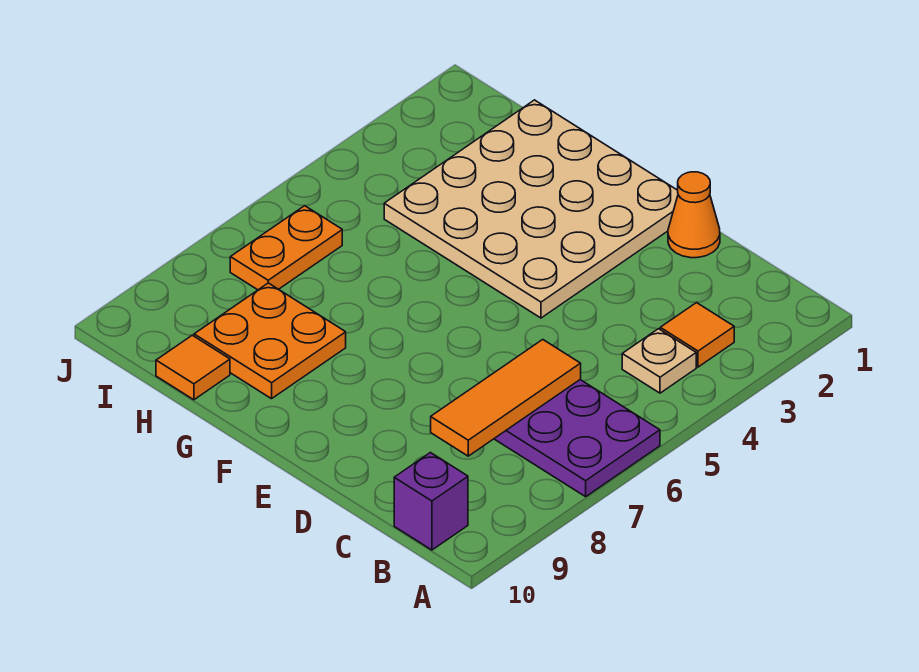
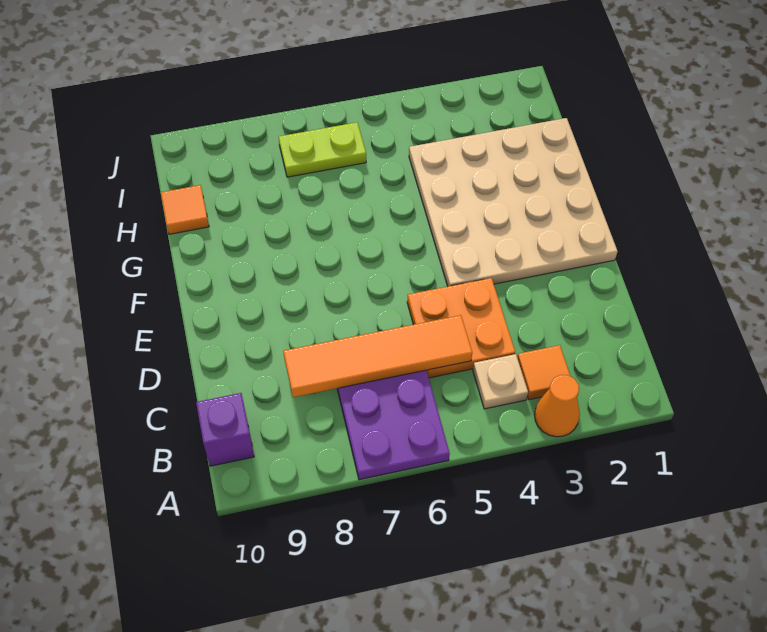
orange tile C6:C8 level 2 -> orange tile C5:C8 level 2
orange cone D1 level 1 -> orange cone A3 level 1
orange plate G8:H9 level 1 -> orange plate C4:D5 level 1
orange plate I6:I7 level 1 -> lime plate I6:I7 level 1

